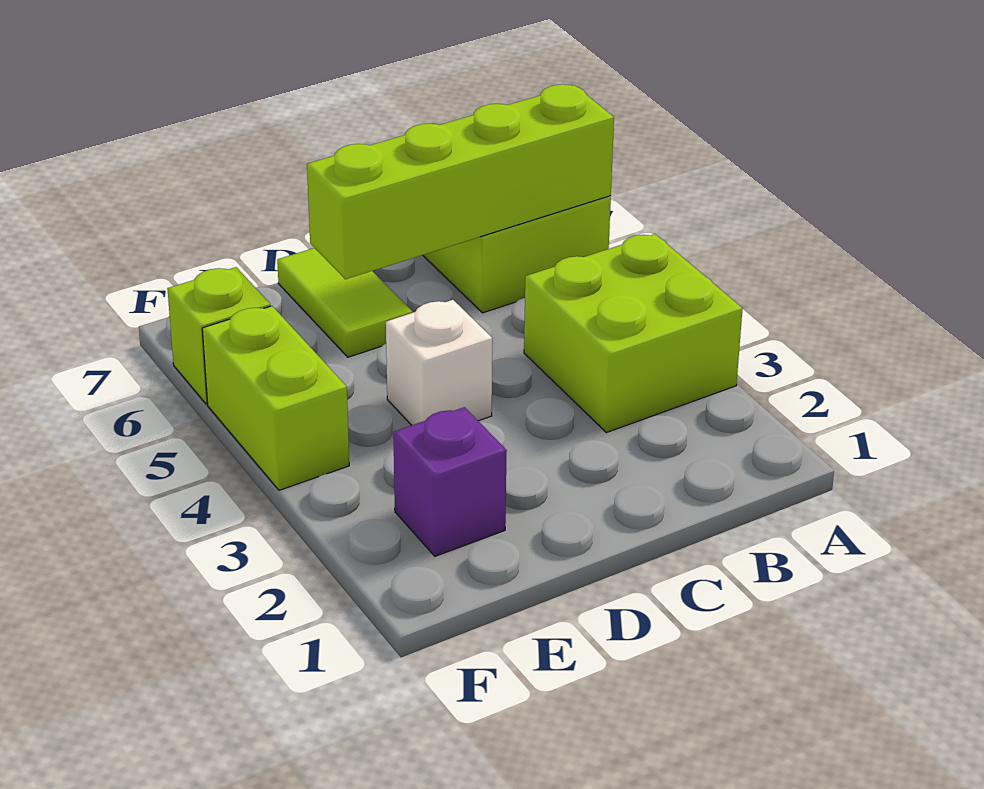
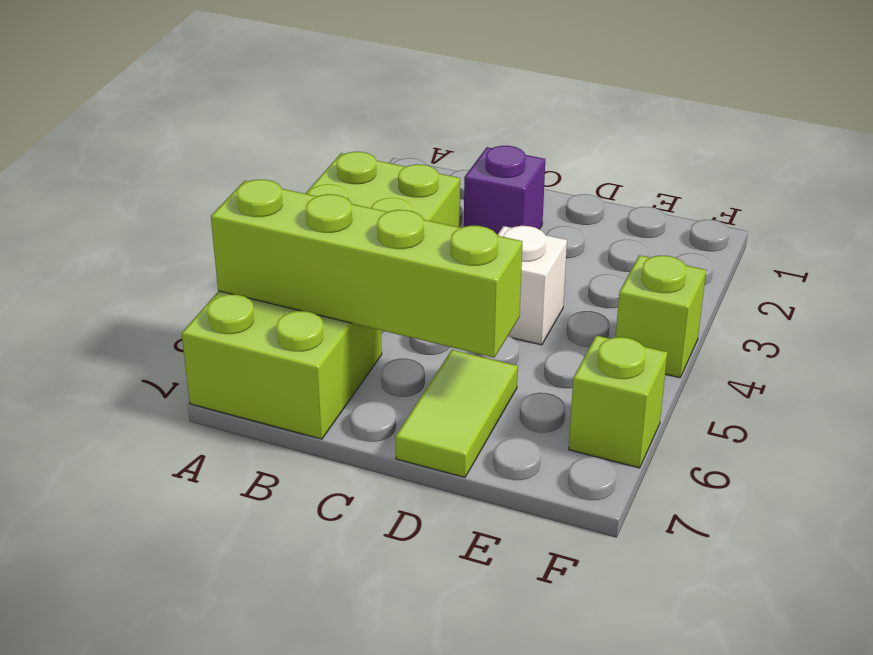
purple brick E2 level 1 -> purple brick C2 level 1
lime brick F4:F5 level 1 -> lime brick F4 level 1

